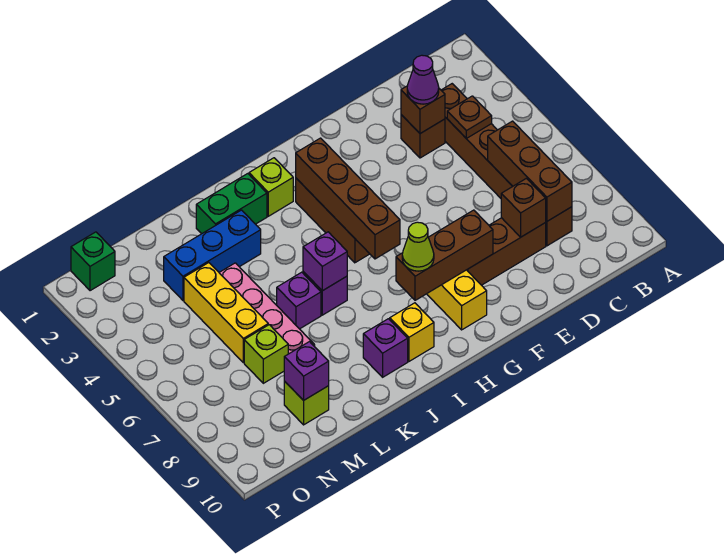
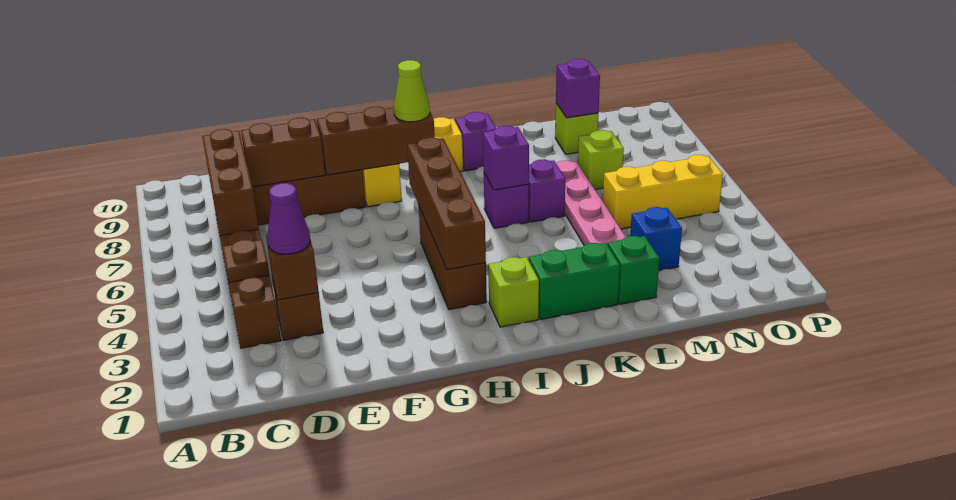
brown brick D8 level 2 -> brown brick D8:E8 level 2
blue brick K3:M3 level 1 -> blue brick M3 level 1
yellow brick M4:M6 level 1 -> yellow brick M5:O5 level 1
green brick O1 level 1 -> green brick L2 level 1

